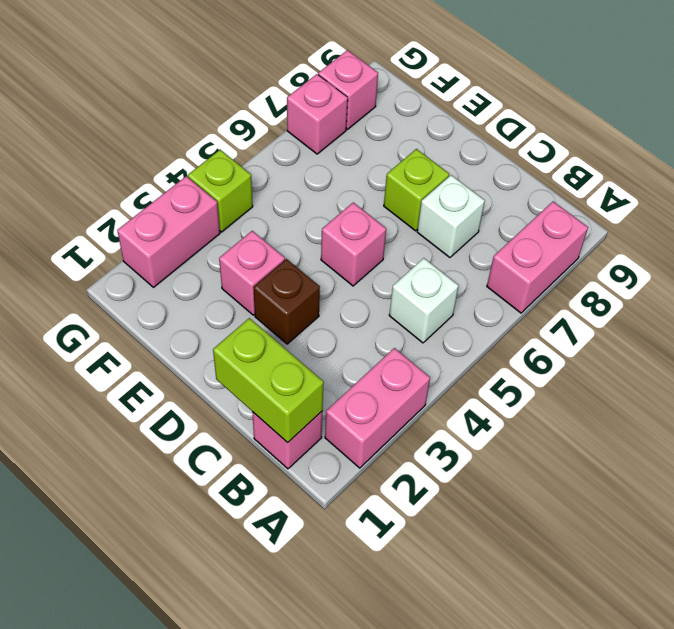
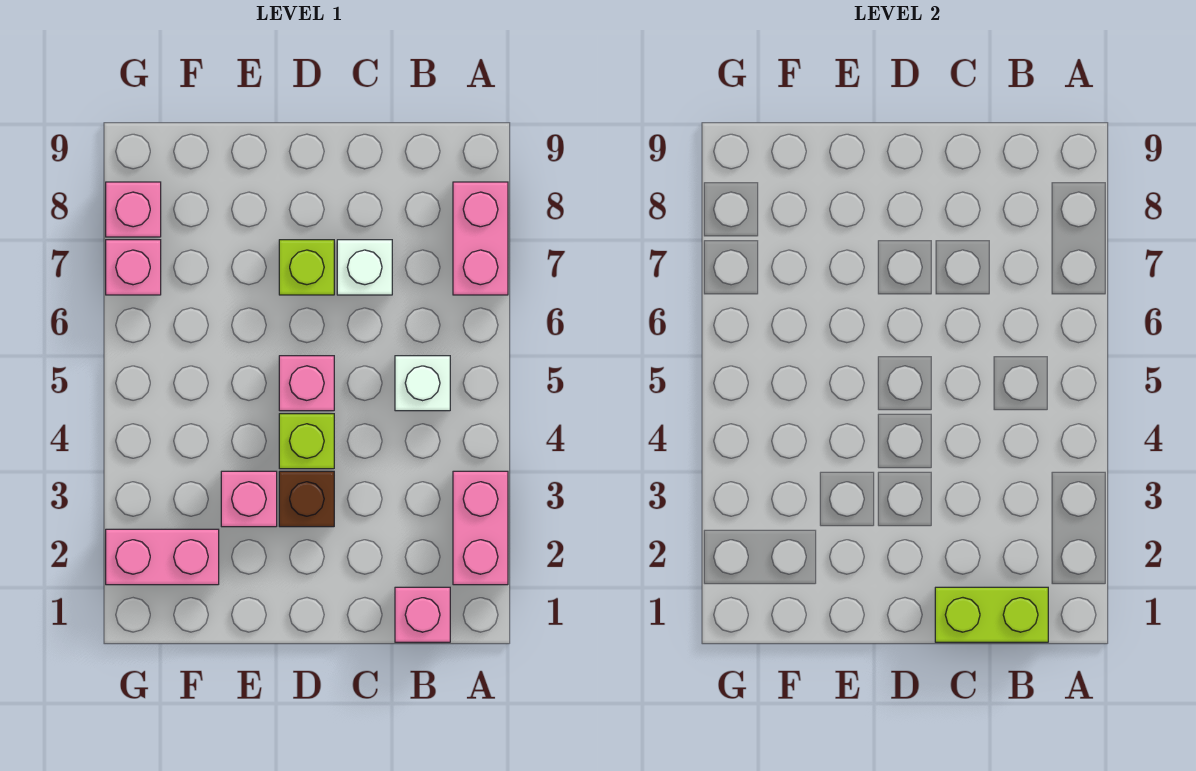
pink brick G2:G3 level 1 -> pink brick F2:G2 level 1
lime brick G4 level 1 -> lime brick D4 level 1

